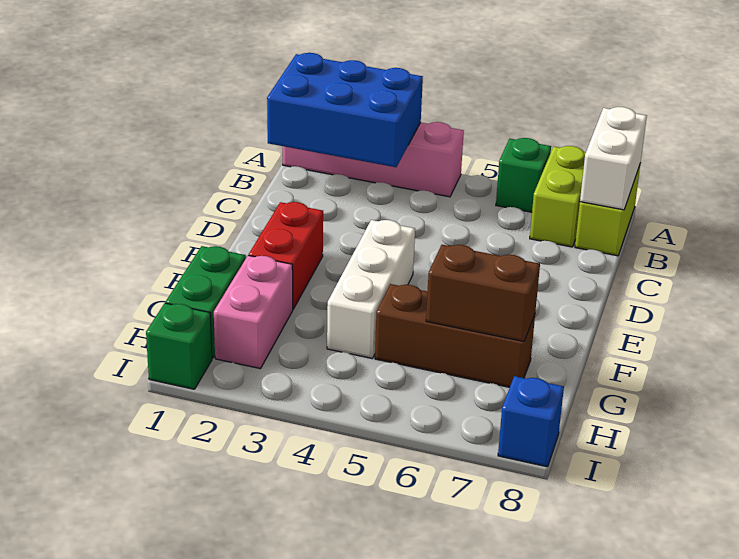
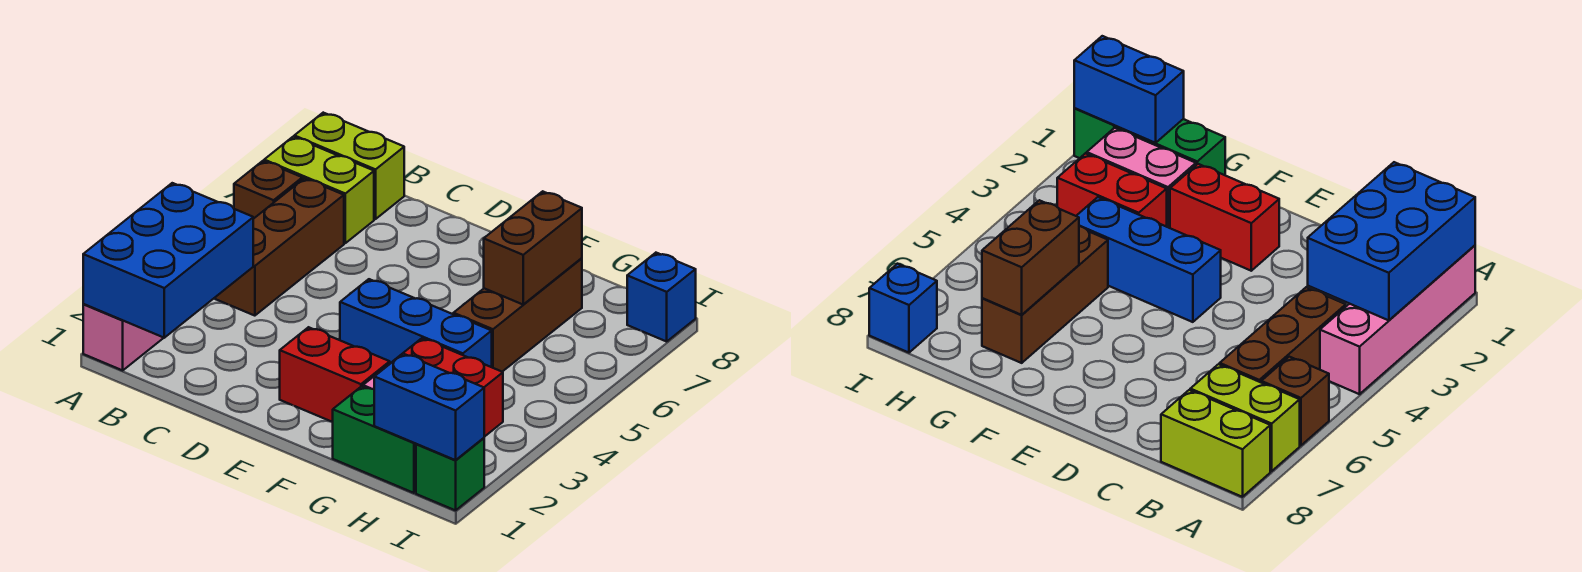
green brick A6 level 1 -> brown brick A6 level 1
white brick A8:B8 level 2 -> none
none -> brown brick B4:B6 level 1
white brick E4:G4 level 1 -> blue brick E4:G4 level 1
none -> red brick G3:H3 level 1
none -> blue brick H1:I1 level 2

